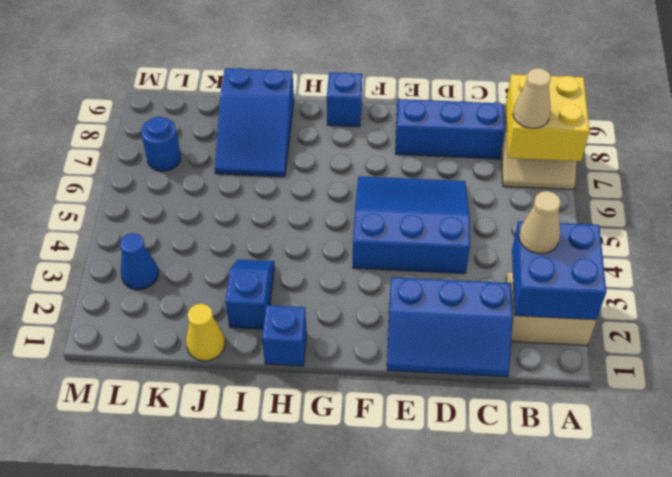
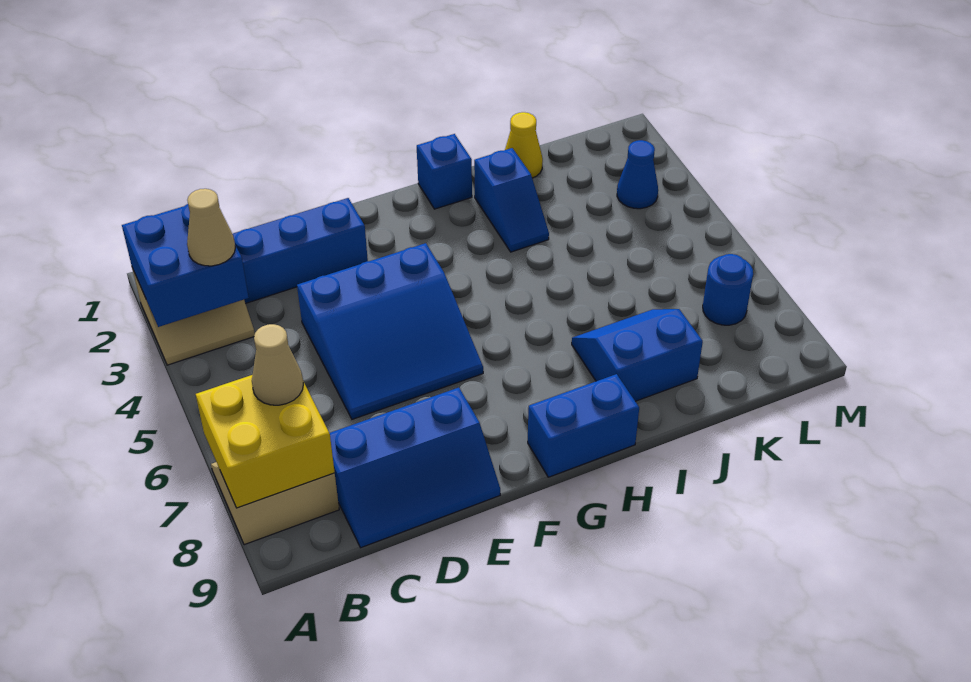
blue brick G9 level 1 -> blue brick G9:H9 level 1
blue slope I7:J9 level 1 top 9 -> blue slope I7:J8 level 1 top 8

